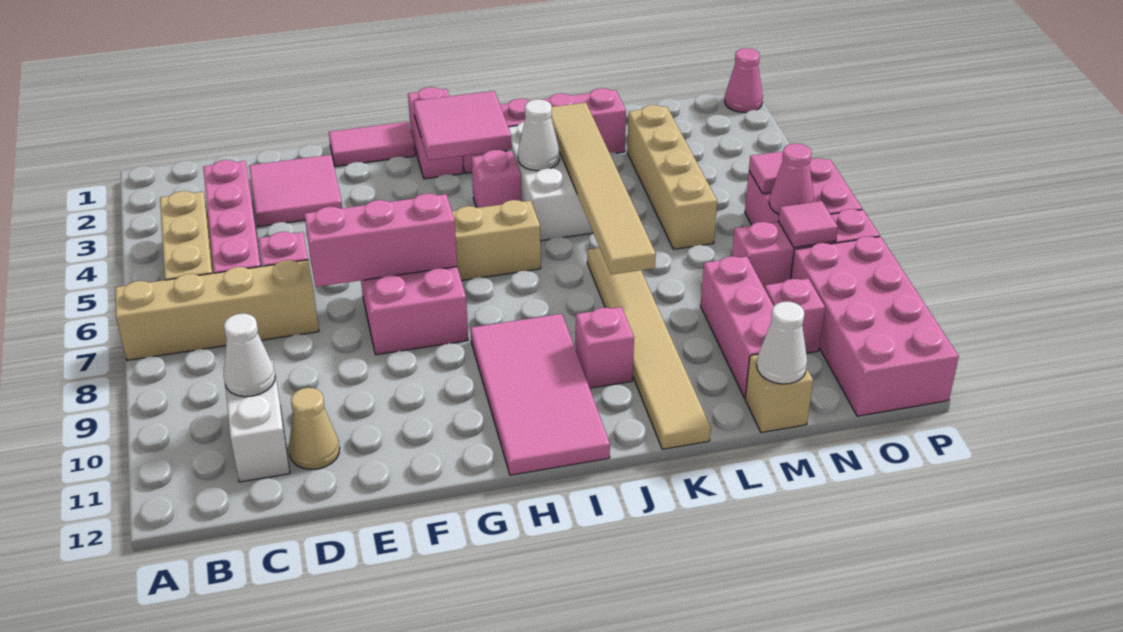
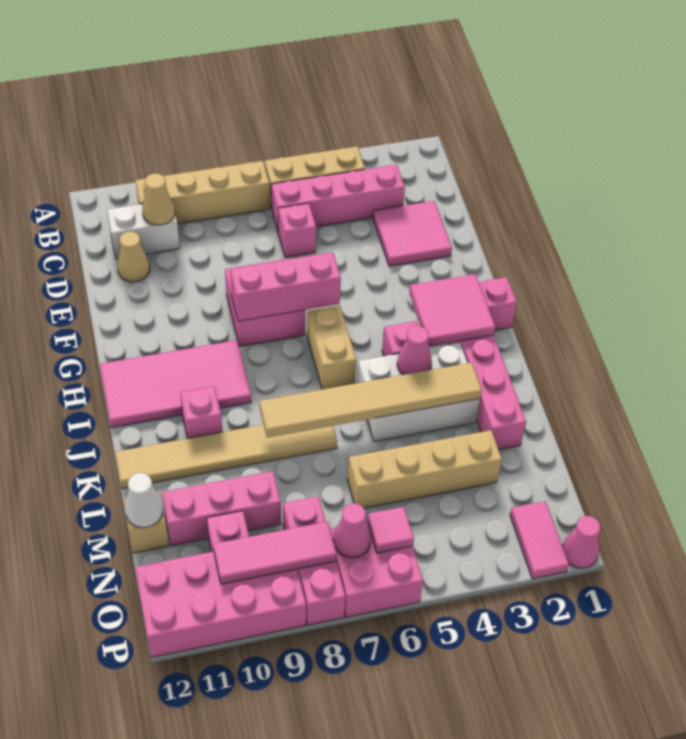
tan brick A7:D7 level 1 -> tan brick B7:B10 level 1
white cone C10 level 2 -> tan cone C10 level 2
pink brick E7:G7 level 2 -> pink brick G6:G8 level 2
pink tile F1:G1 level 1 -> pink tile O2:P2 level 1
white cone J4 level 2 -> pink cone J4 level 2
pink tile O8 level 2 -> pink tile O8:O10 level 2

